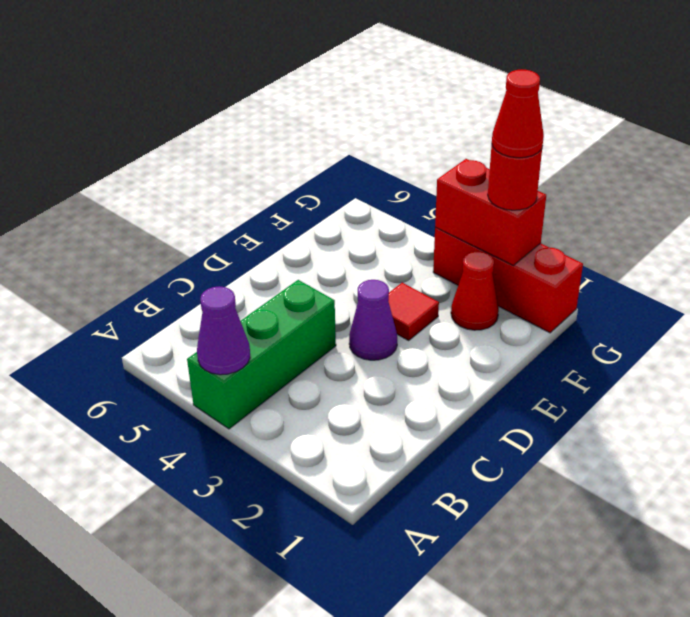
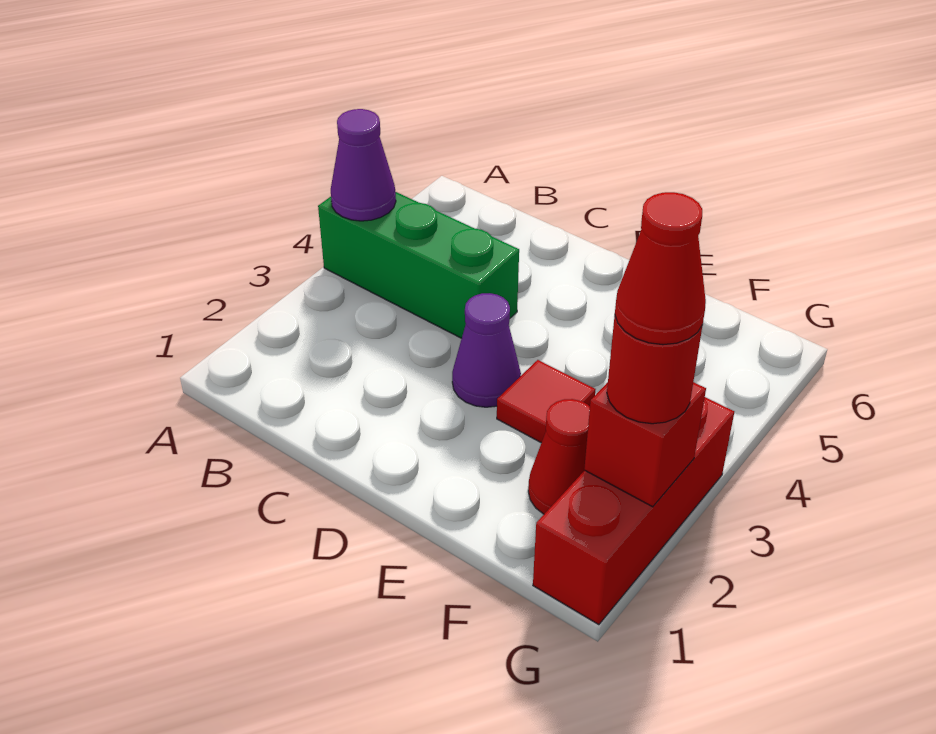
red brick G2:G3 level 2 -> red brick G2 level 2

